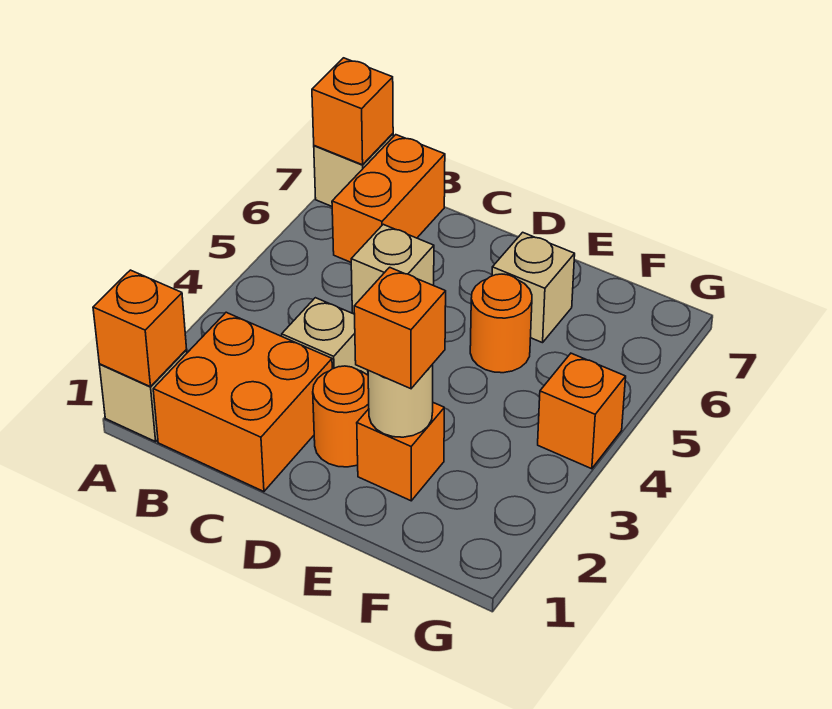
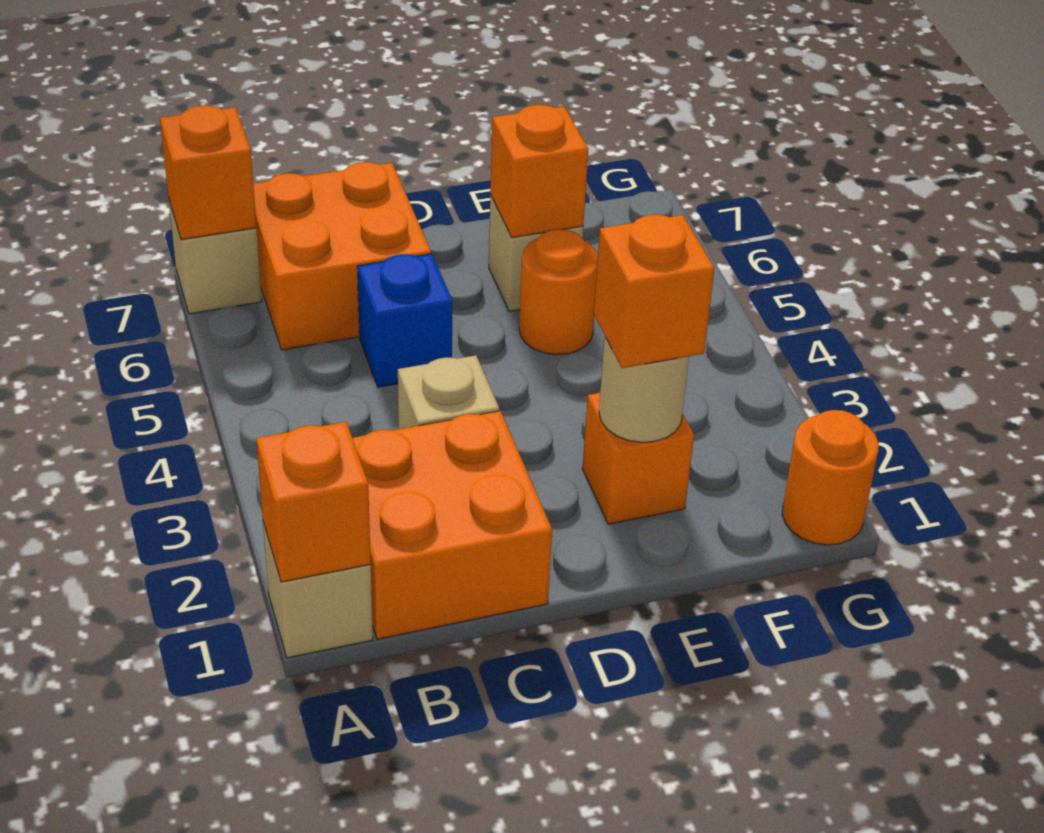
orange brick B6:B7 level 1 -> orange brick B6:C7 level 1
tan brick C5 level 1 -> blue brick C5 level 1
orange round brick D2 level 1 -> orange round brick G1 level 1
orange brick G4 level 1 -> orange brick E6 level 2

